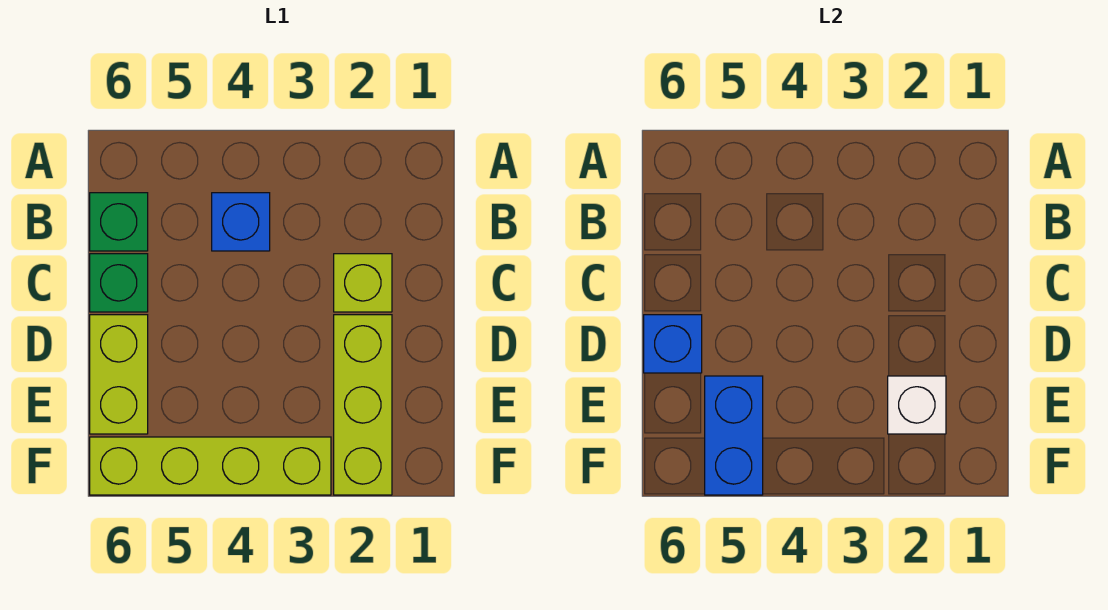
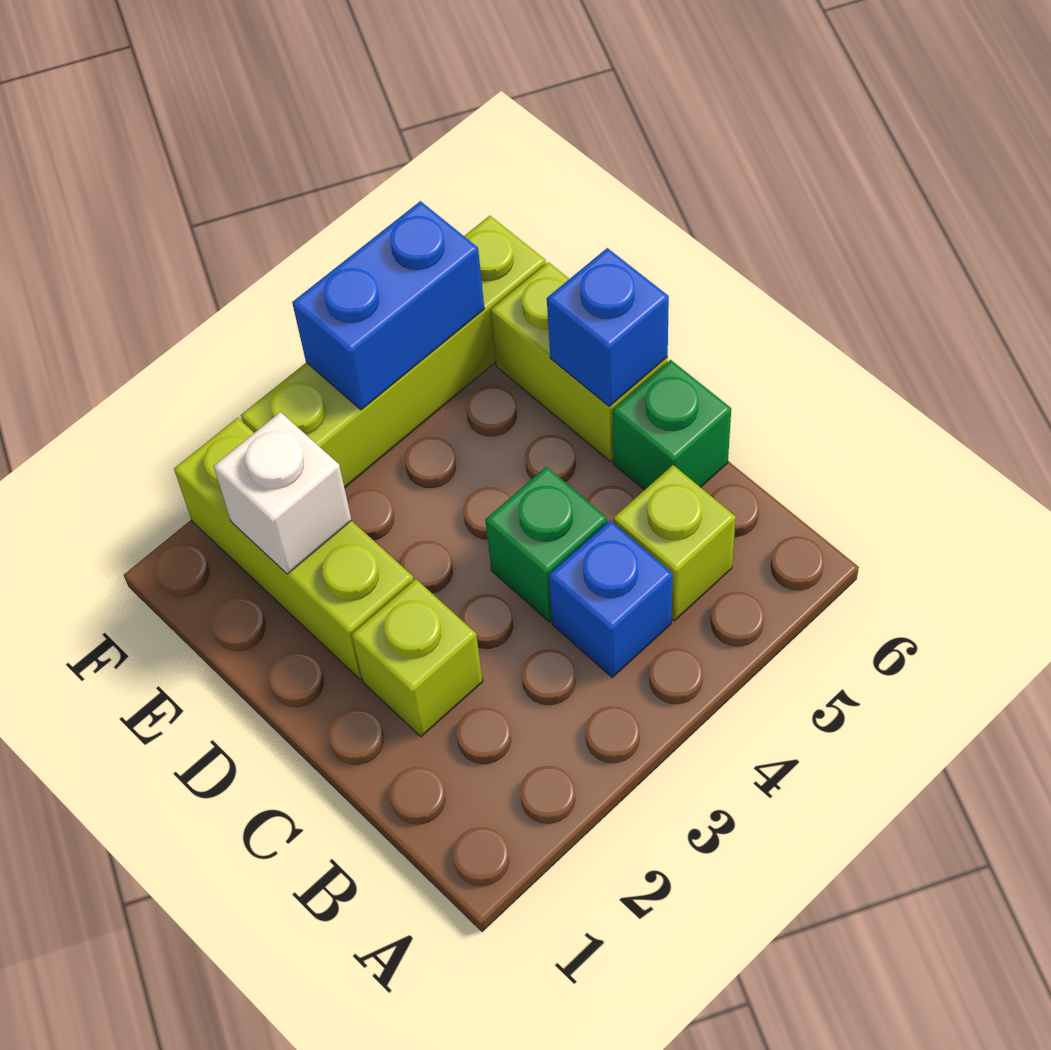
none -> lime brick B5 level 1
green brick B6 level 1 -> green brick C4 level 1
blue brick E5:F5 level 2 -> blue brick F4:F5 level 2

